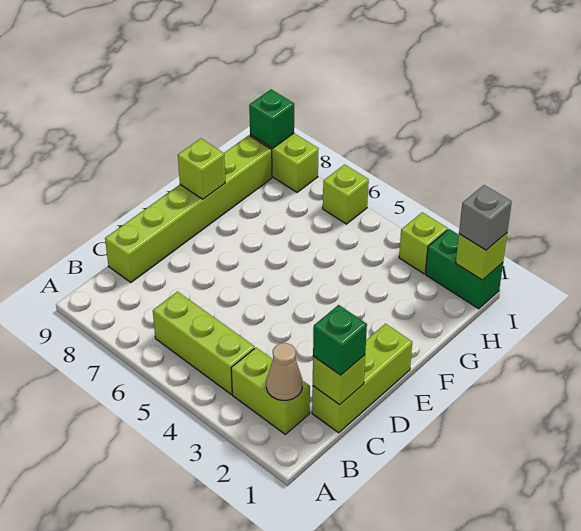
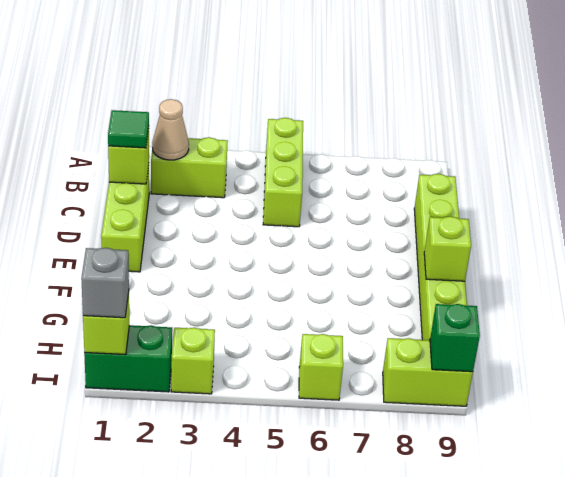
lime brick B4:B6 level 1 -> lime brick A5:C5 level 1
green brick C1 level 3 -> green tile C1 level 3

